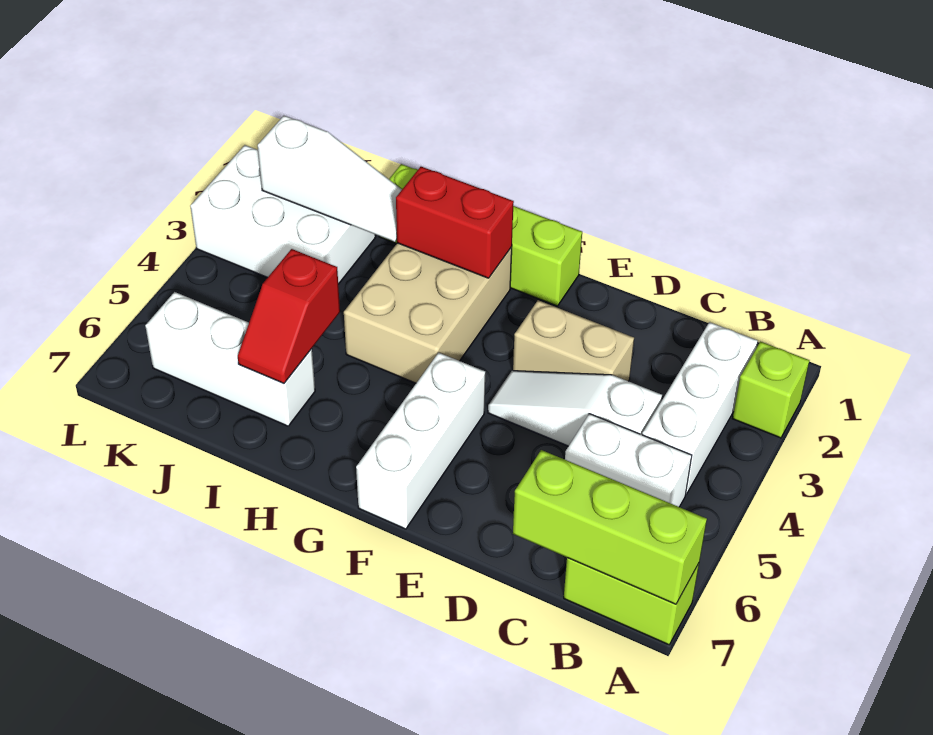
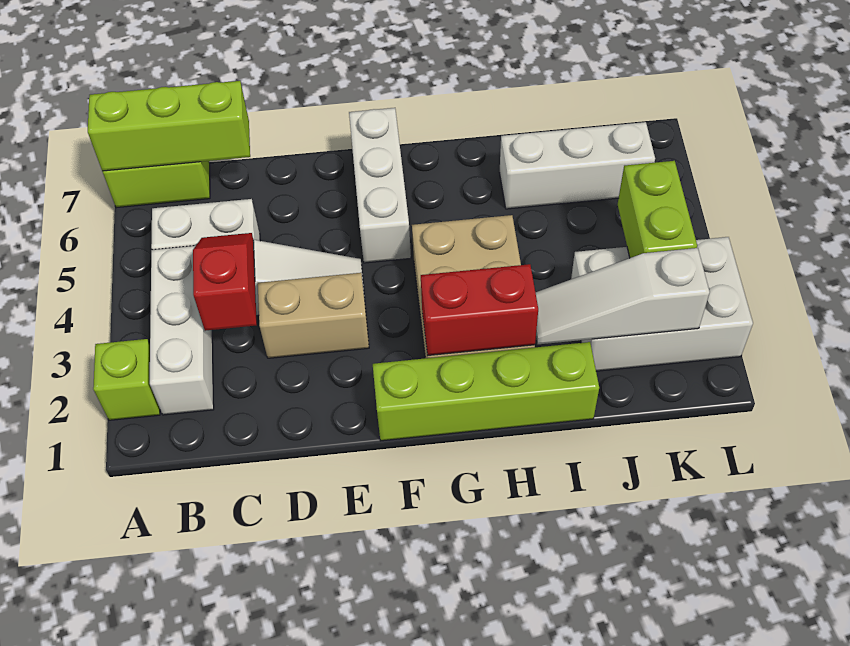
red slope I5:I6 level 2 top 5 -> red slope C3:C4 level 2 top 3
none -> lime brick K3:K4 level 2

